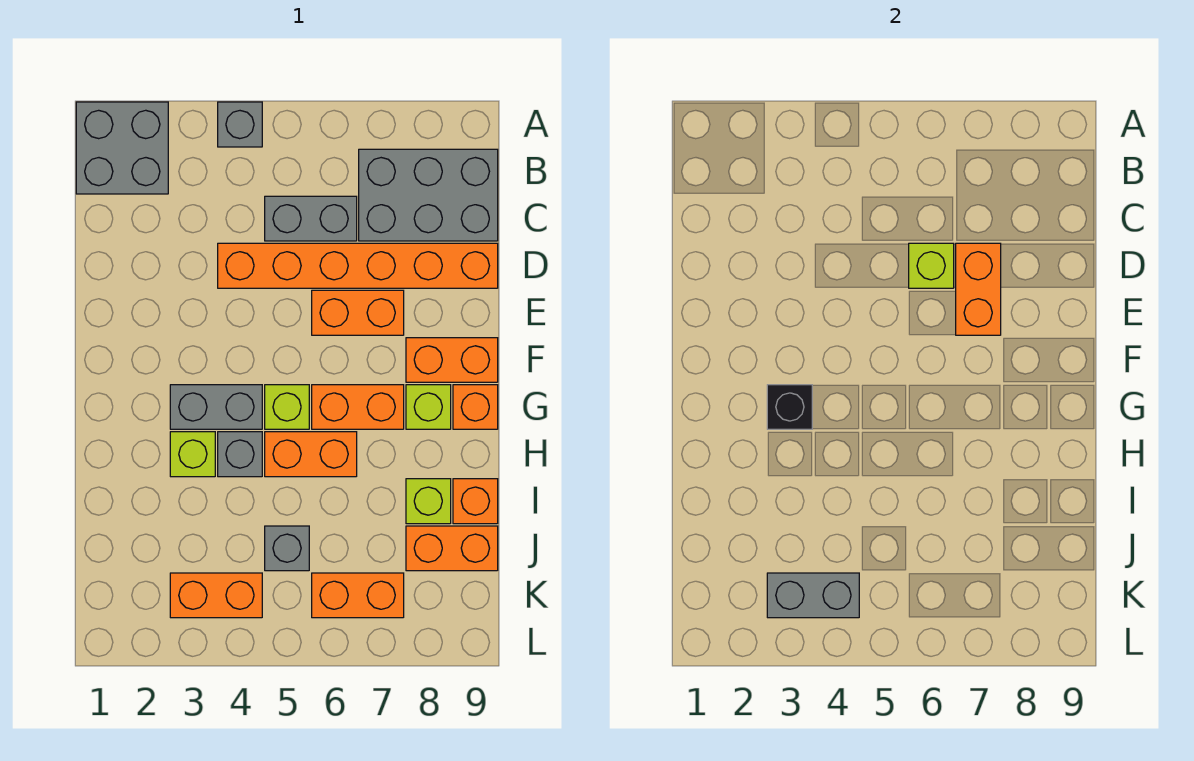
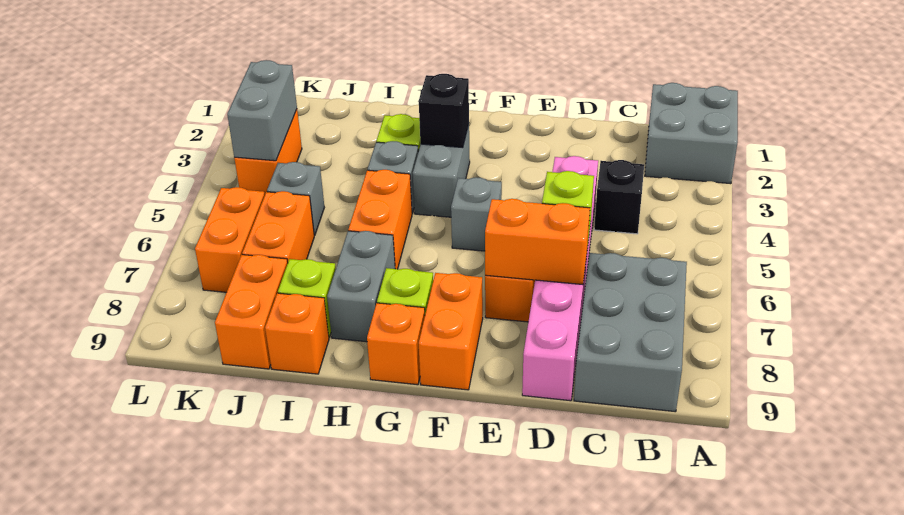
grey brick A4 level 1 -> grey brick F5 level 1
none -> black brick C4 level 1
grey brick C5:C6 level 1 -> grey brick H7:H8 level 1
orange brick D4:D9 level 1 -> pink brick D4:D9 level 1
lime brick G5 level 1 -> none
orange brick G6:G7 level 1 -> orange brick J6:J7 level 1

